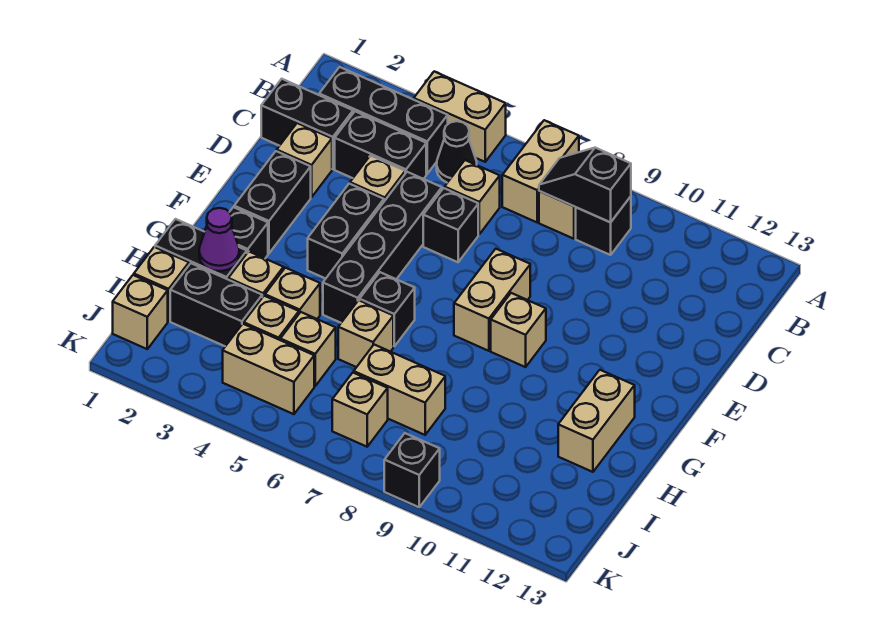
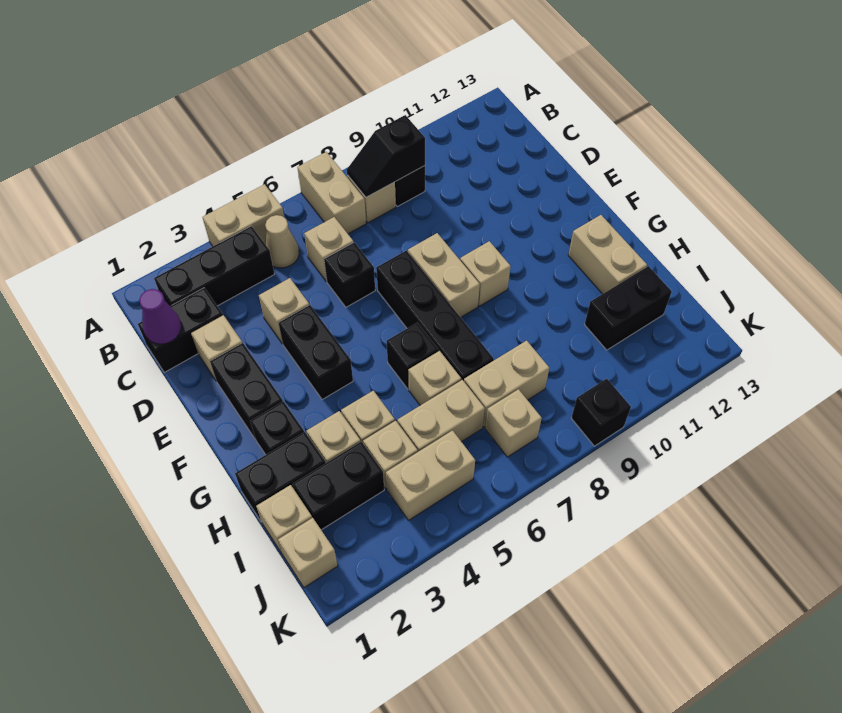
black cone B5 level 1 -> tan cone B5 level 1
black brick C3:C4 level 1 -> black brick I11:I12 level 1
black brick D5:G5 level 1 -> black brick E7:H7 level 1
purple cone H2 level 2 -> purple cone C1 level 2
tan brick I5 level 1 -> tan brick I5:I6 level 1

